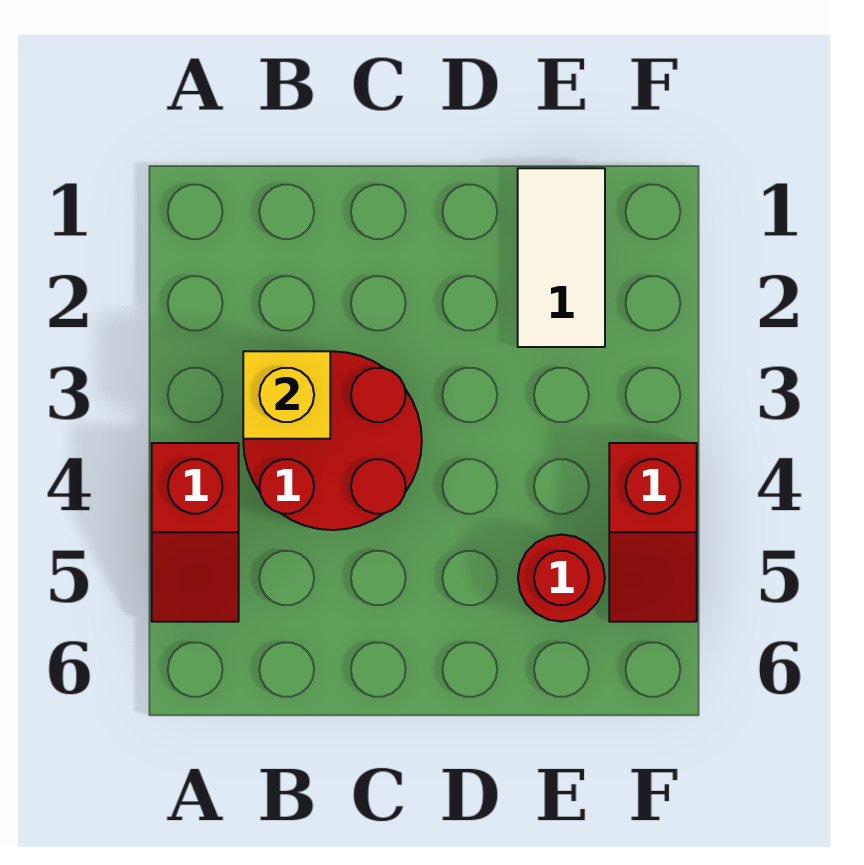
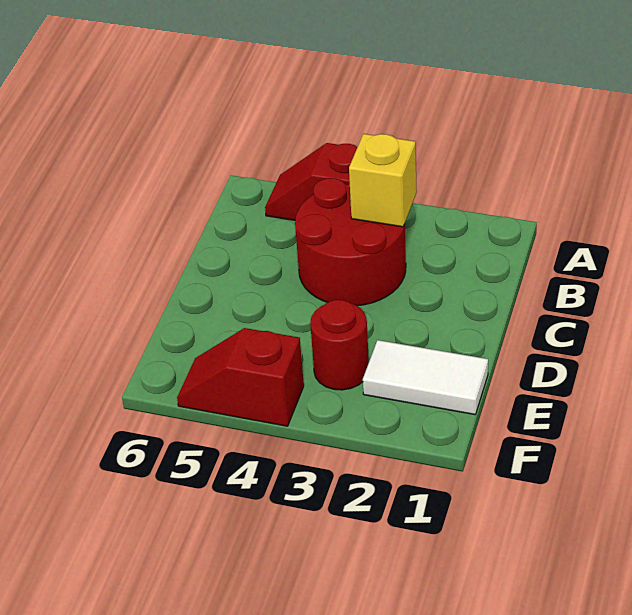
red round brick E5 level 1 -> red round brick E3 level 1

